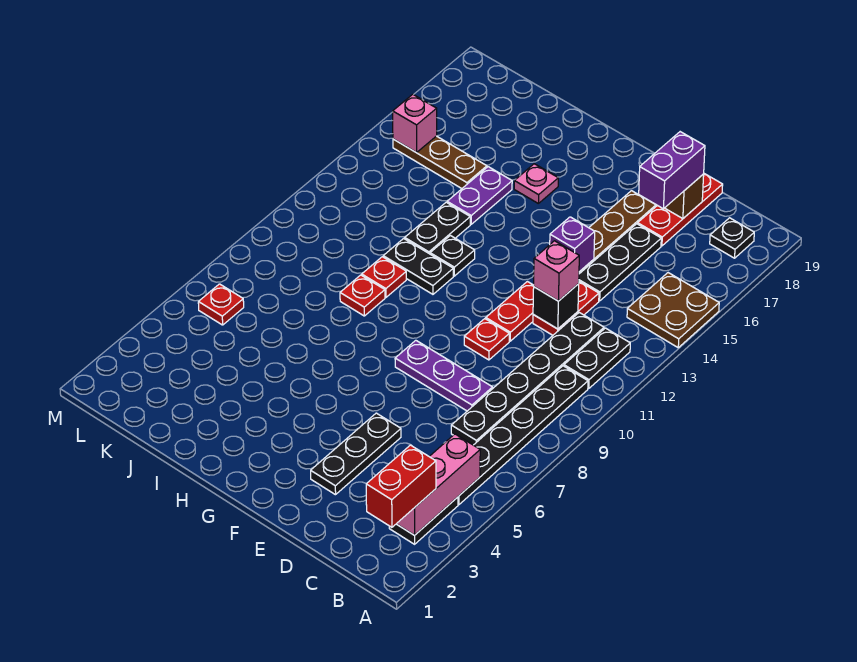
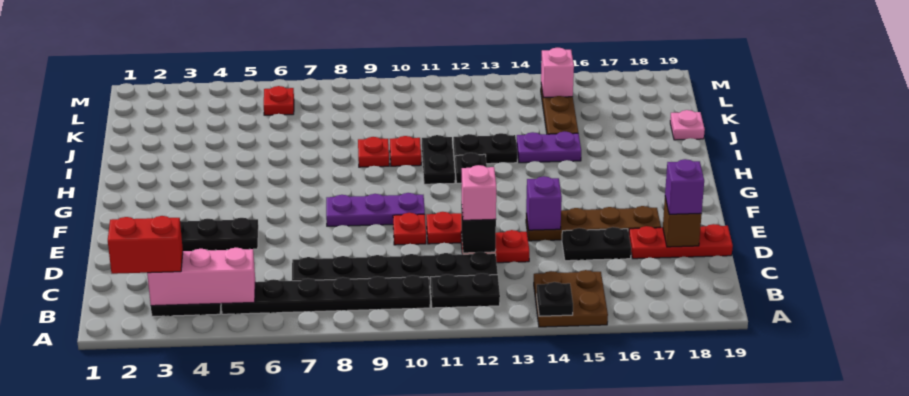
black plate B18 level 1 -> black plate A14 level 2
purple plate D8:F8 level 1 -> purple plate F8:F10 level 1
black plate D14:D16 level 1 -> black plate D15:D16 level 1
purple brick D17:D18 level 3 -> purple brick D18 level 3
pink plate H16 level 1 -> pink plate J19 level 1

